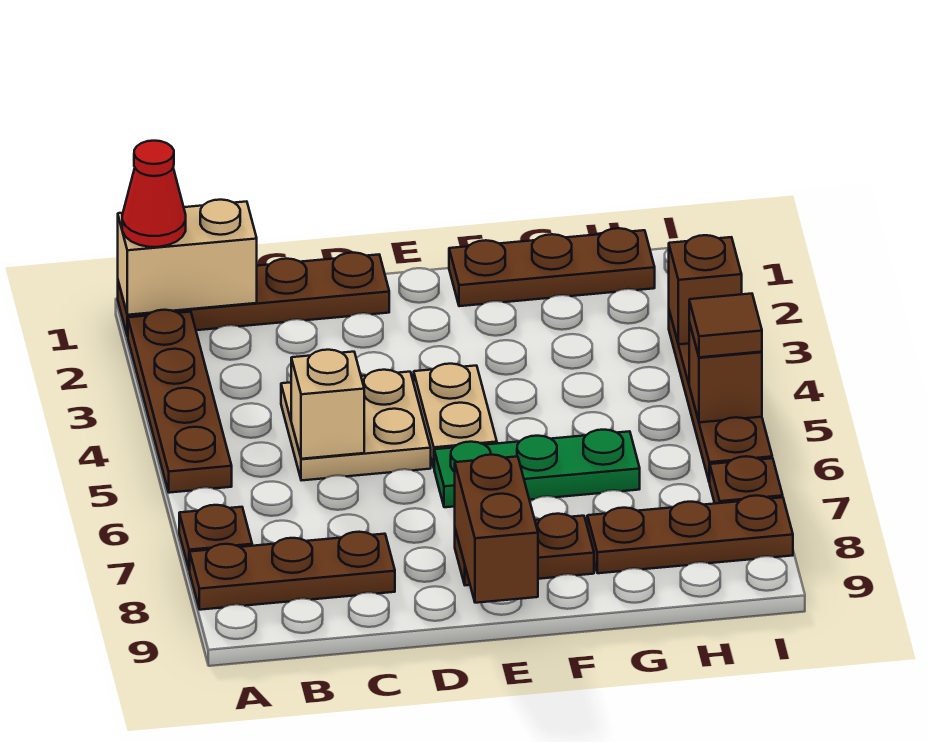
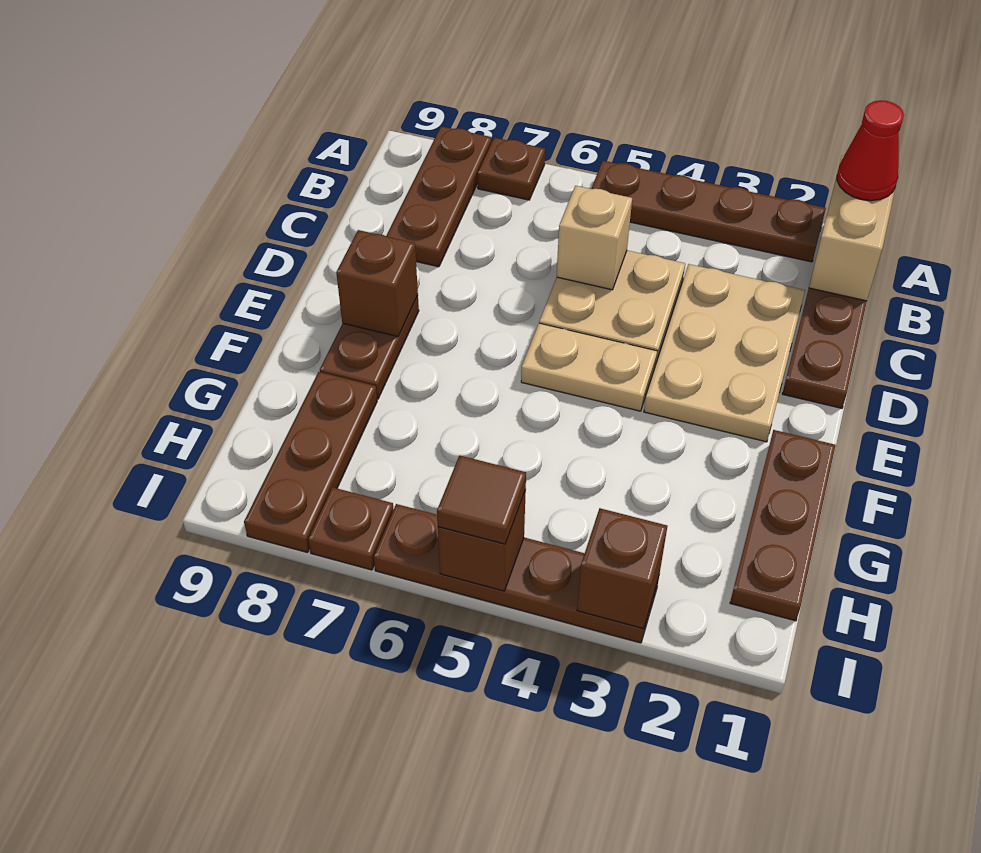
none -> tan plate C2:E3 level 1
green plate E6:G6 level 1 -> none
brown brick E8:E9 level 2 -> brown brick E8 level 2

